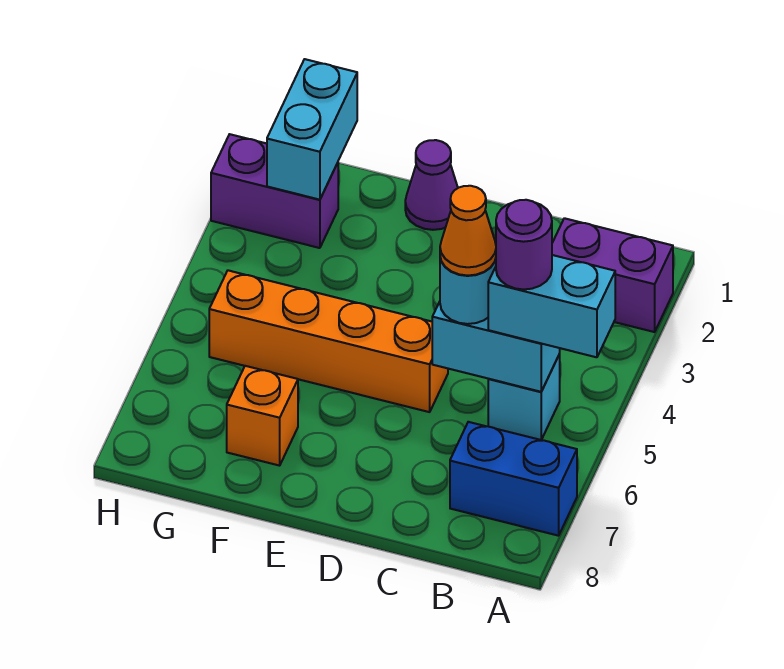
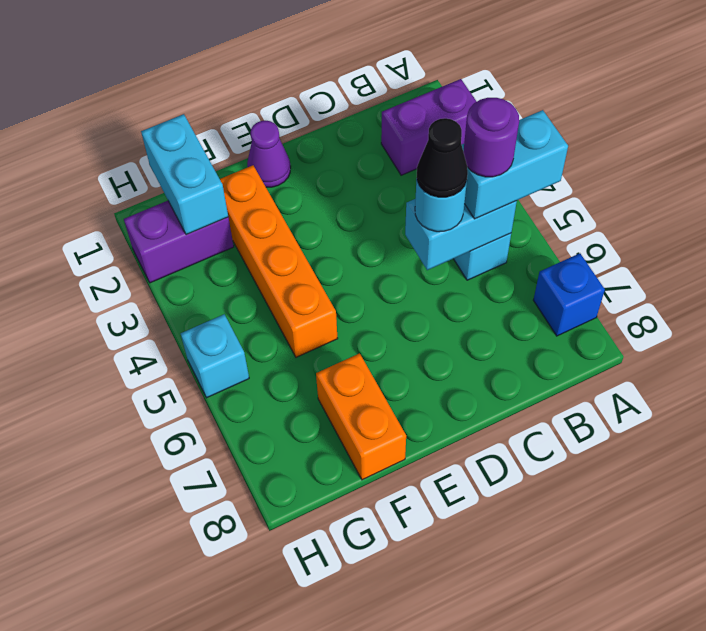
blue brick A7:B7 level 1 -> blue brick A7 level 1
orange cone C5 level 4 -> black cone C5 level 4
orange brick D5:G5 level 1 -> orange brick F2:F5 level 1
orange brick F7 level 1 -> orange brick F7:F8 level 1
none -> cyan brick H5 level 1

